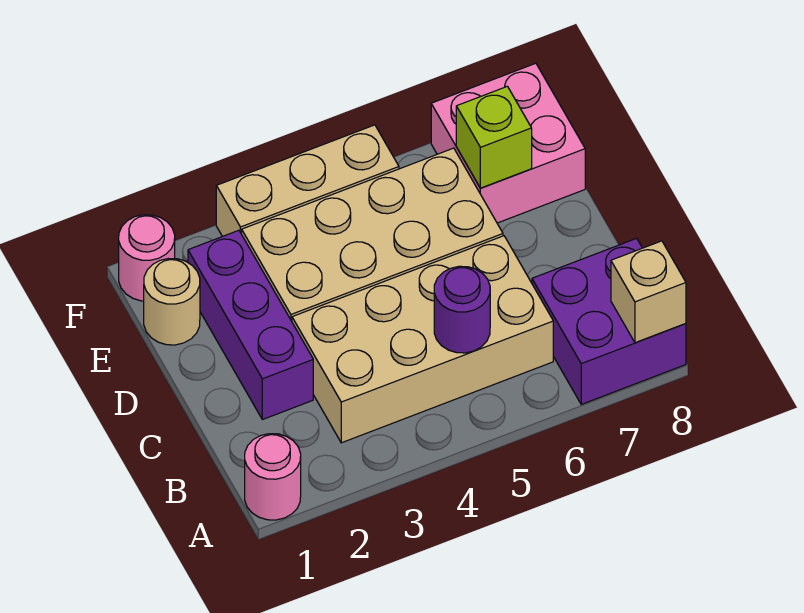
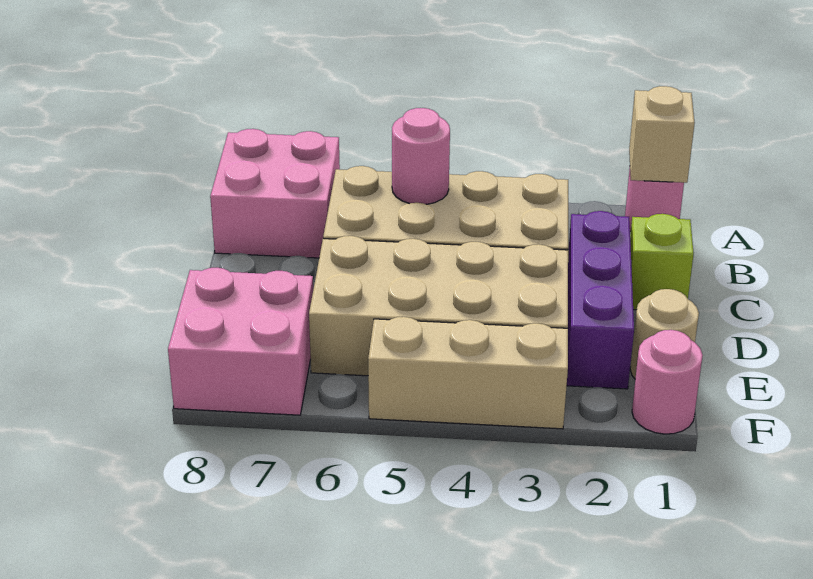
purple brick A7:B8 level 1 -> pink brick A7:B8 level 1
tan brick A8 level 2 -> tan brick A1 level 2
purple round brick B5 level 2 -> pink round brick B5 level 2
lime brick E7 level 2 -> lime brick C1 level 1

